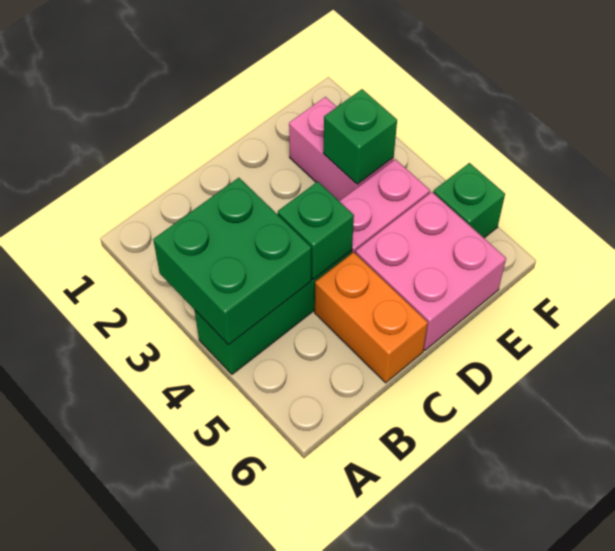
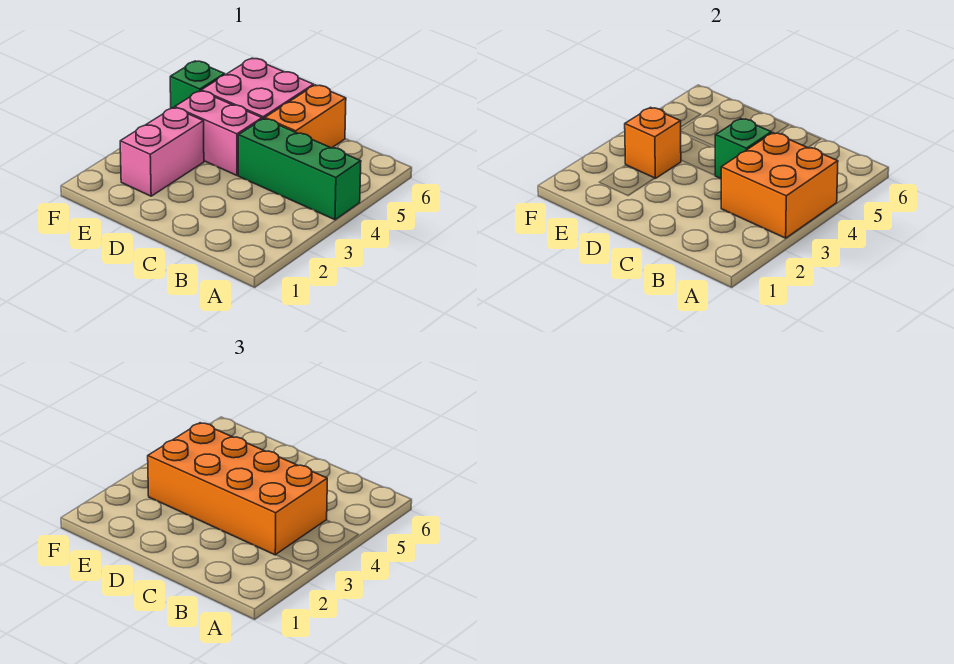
green brick A3:B4 level 2 -> orange brick A3:B4 level 2
none -> orange brick B3:E4 level 3
green brick E3 level 2 -> orange brick E3 level 2

